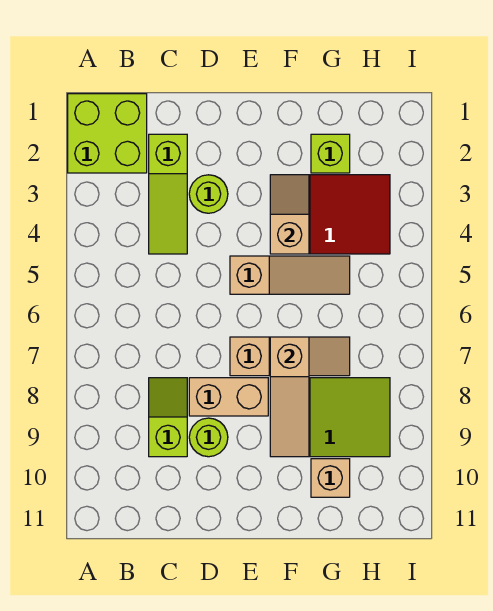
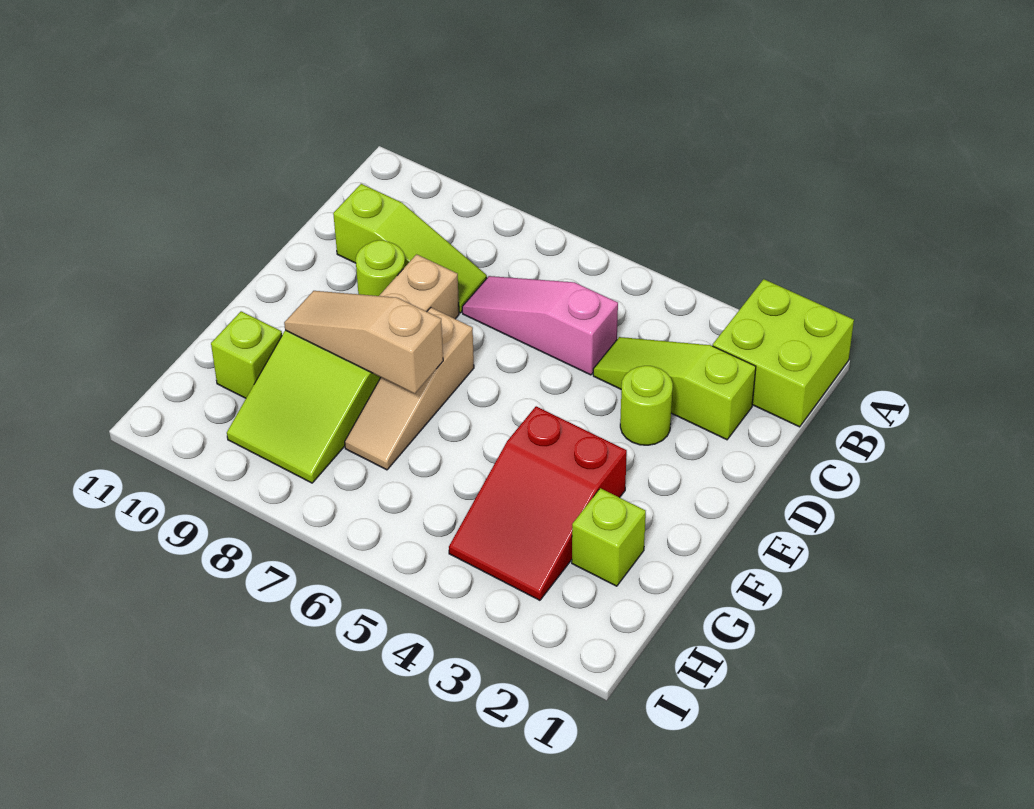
none -> pink slope C5:C7 level 1 top 5
lime slope C8:C9 level 1 top 9 -> lime slope C8:C10 level 1 top 10
tan slope E5:G5 level 1 top E -> none
tan slope F3:F4 level 2 top 4 -> none
tan brick G10 level 1 -> lime brick G10 level 1

